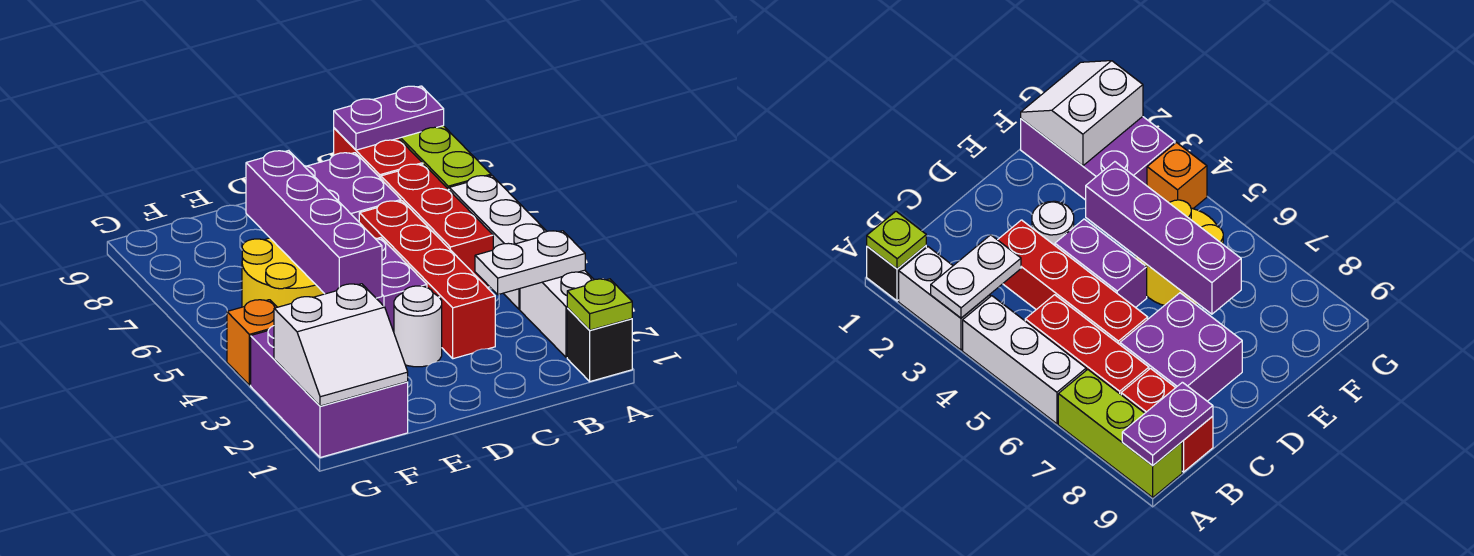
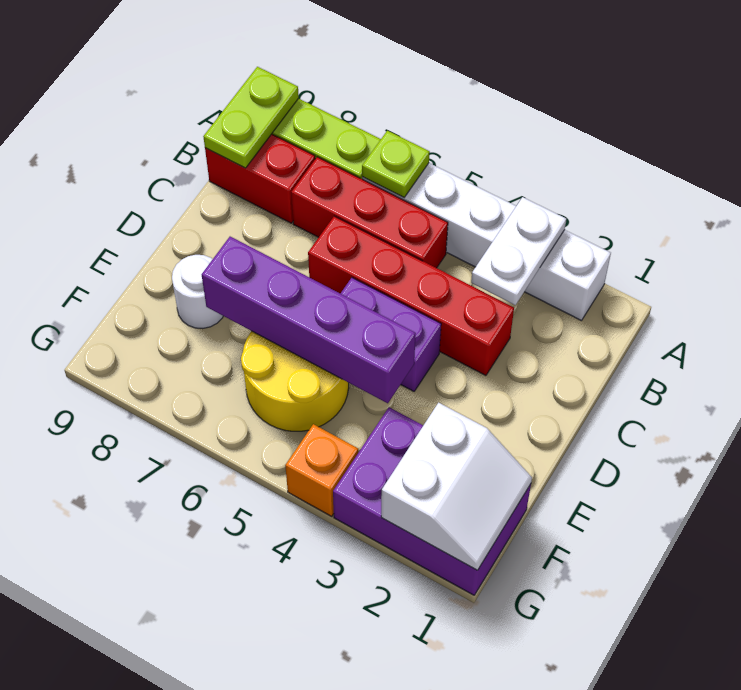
black brick A1 level 1 -> none
lime plate A1 level 2 -> lime plate A6 level 2
purple plate A9:B9 level 2 -> lime plate A9:B9 level 2
purple brick C7:D8 level 1 -> none
white round brick D3 level 1 -> white round brick E8 level 1

